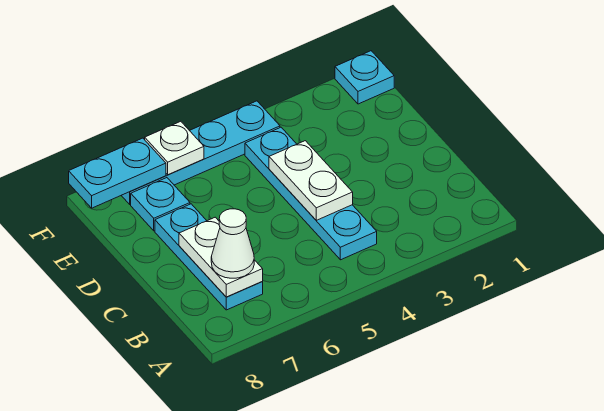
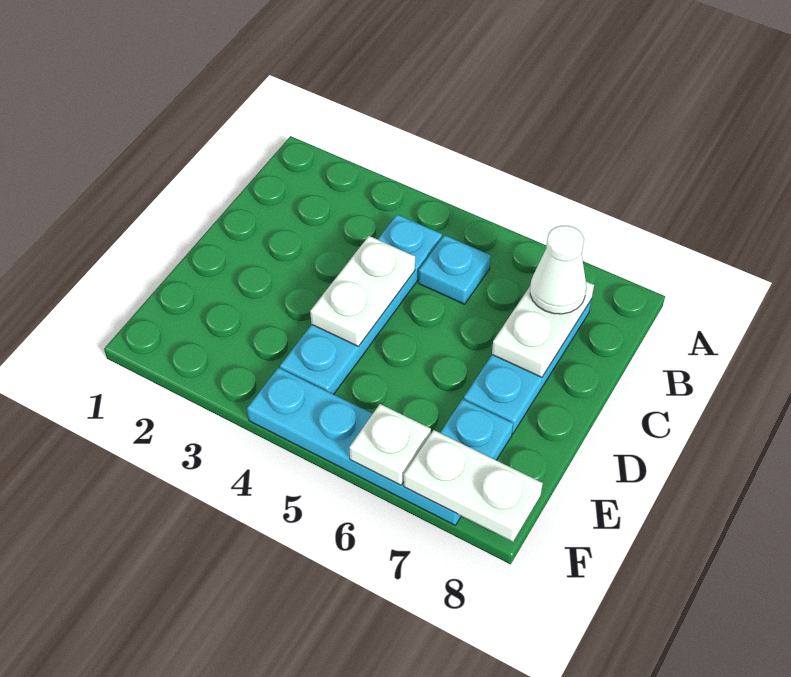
cyan plate F1 level 1 -> cyan plate B5 level 1
cyan plate F7:F8 level 2 -> white plate F7:F8 level 2

